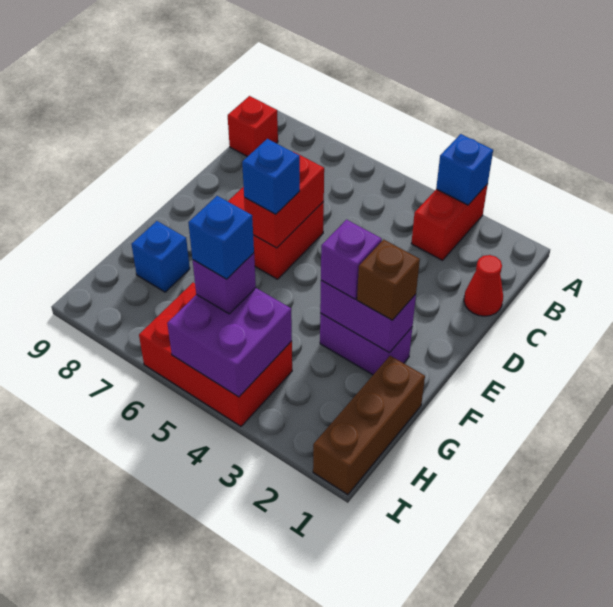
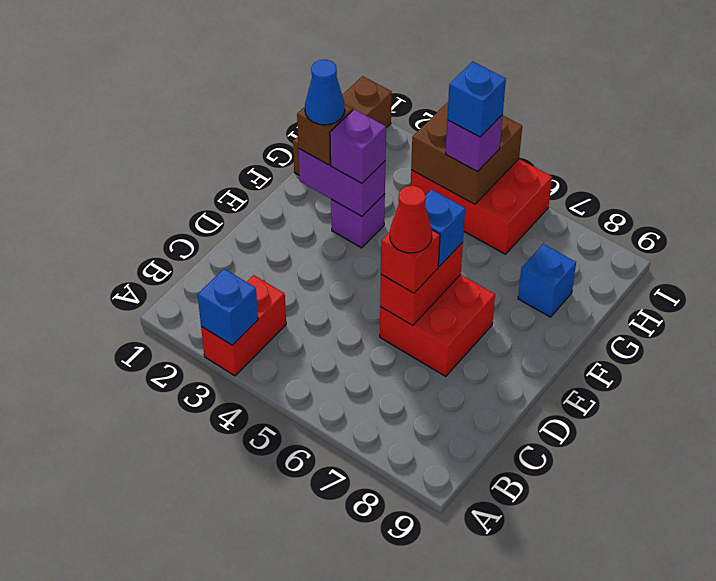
red brick B9 level 1 -> red brick D6 level 3
red cone C1 level 1 -> red cone D6 level 4
purple brick F2:F3 level 1 -> purple brick F3 level 1
none -> blue cone F2 level 4
purple brick H4:I5 level 2 -> brown brick H4:I5 level 2

